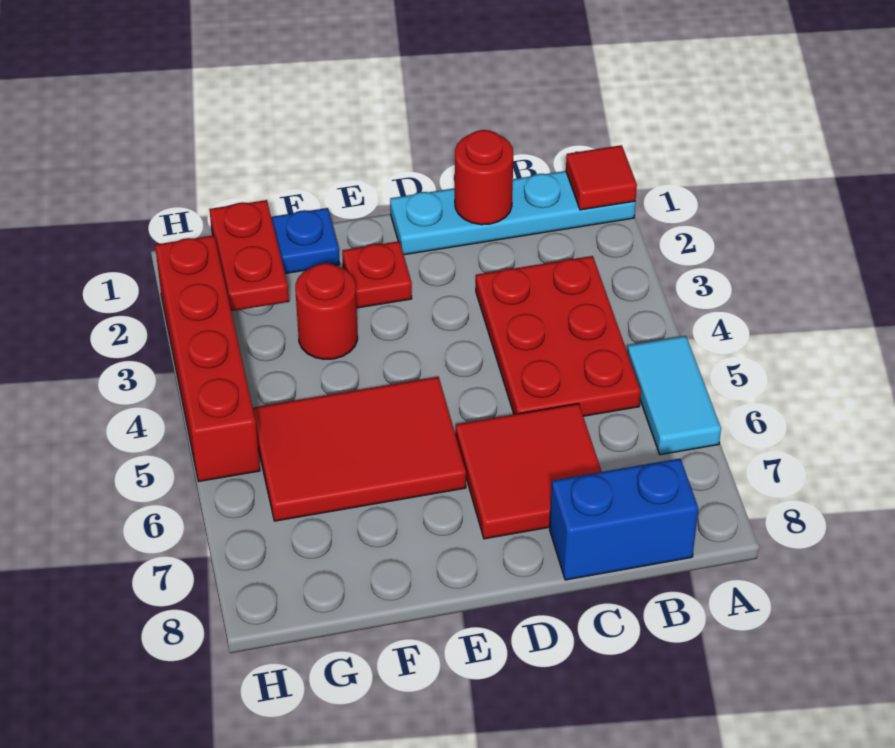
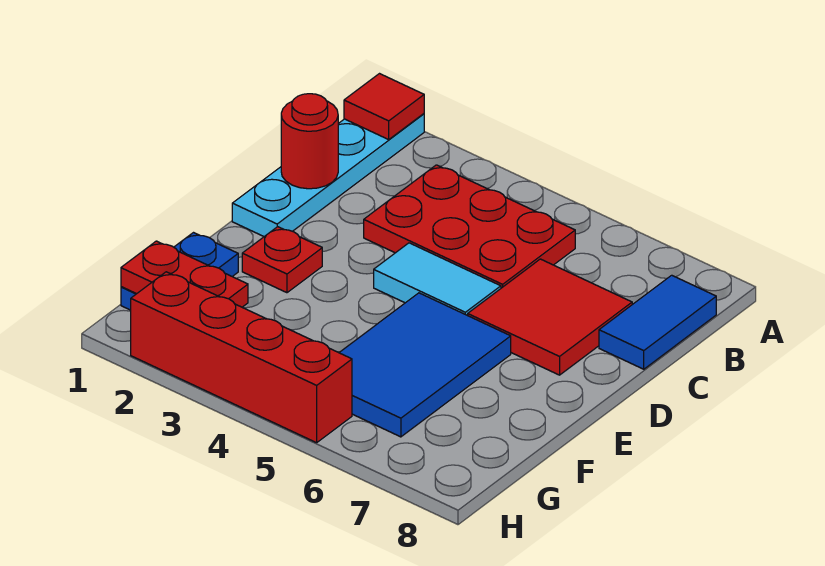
cyan tile A5:A6 level 1 -> cyan tile D4:D5 level 1
blue brick B8:C8 level 1 -> blue tile B8:C8 level 1
red tile E5:G6 level 1 -> blue tile E5:G6 level 1
red round brick F3 level 1 -> none

